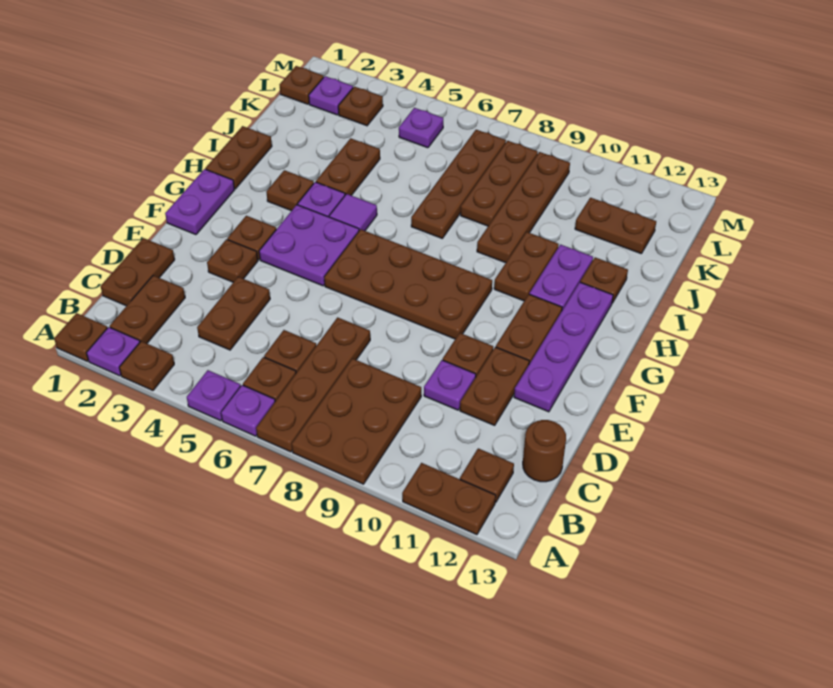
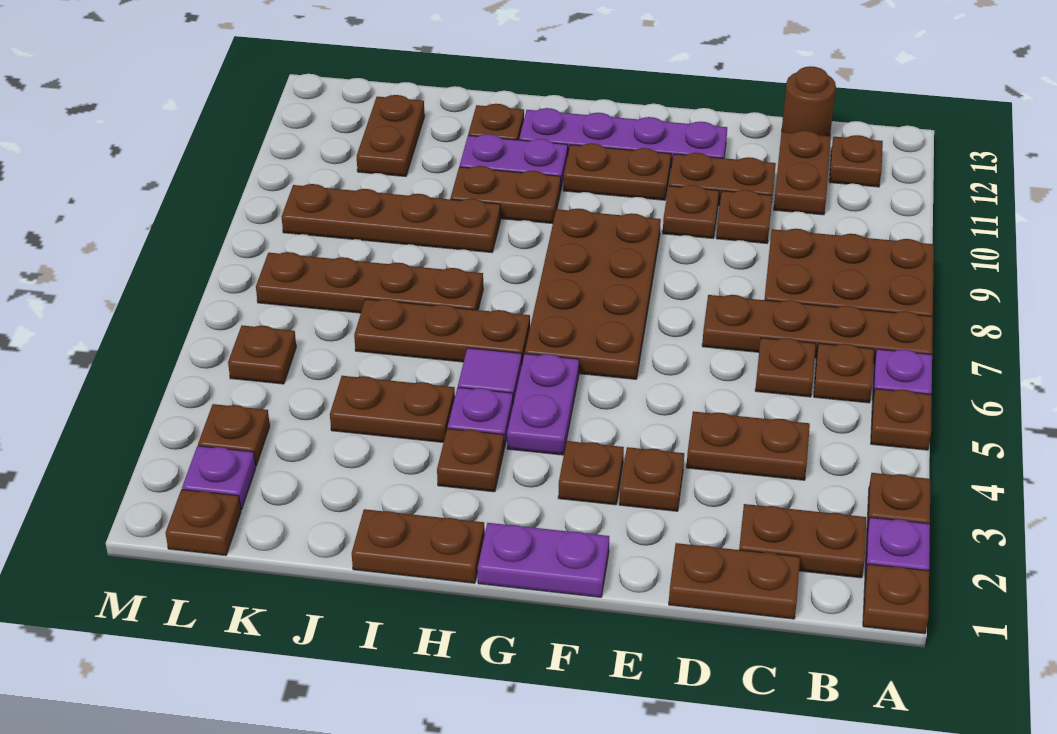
purple plate A5 level 1 -> brown plate A5 level 1
brown plate A11:A12 level 1 -> brown plate C11:C12 level 1
purple plate D10 level 1 -> brown plate D10 level 1
purple plate F4:G5 level 1 -> purple plate G4:G5 level 1
brown plate J8:L8 level 1 -> brown plate H6:J6 level 1
purple plate L5 level 1 -> brown plate L5 level 1

